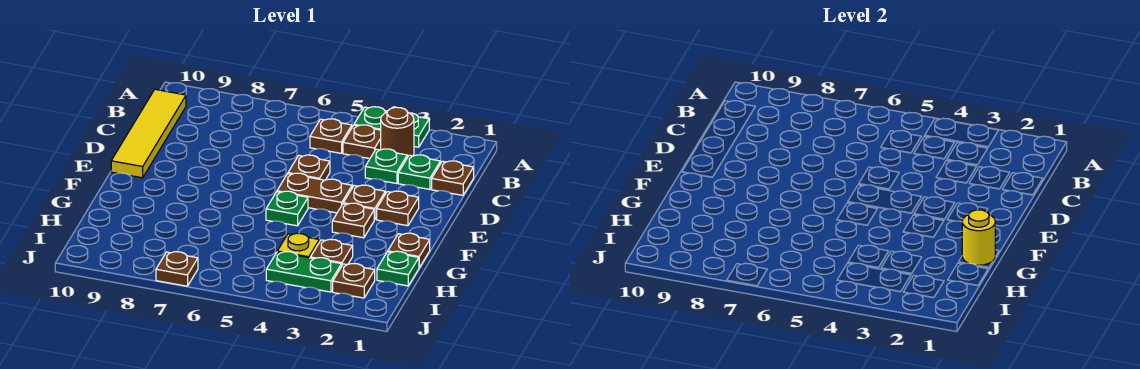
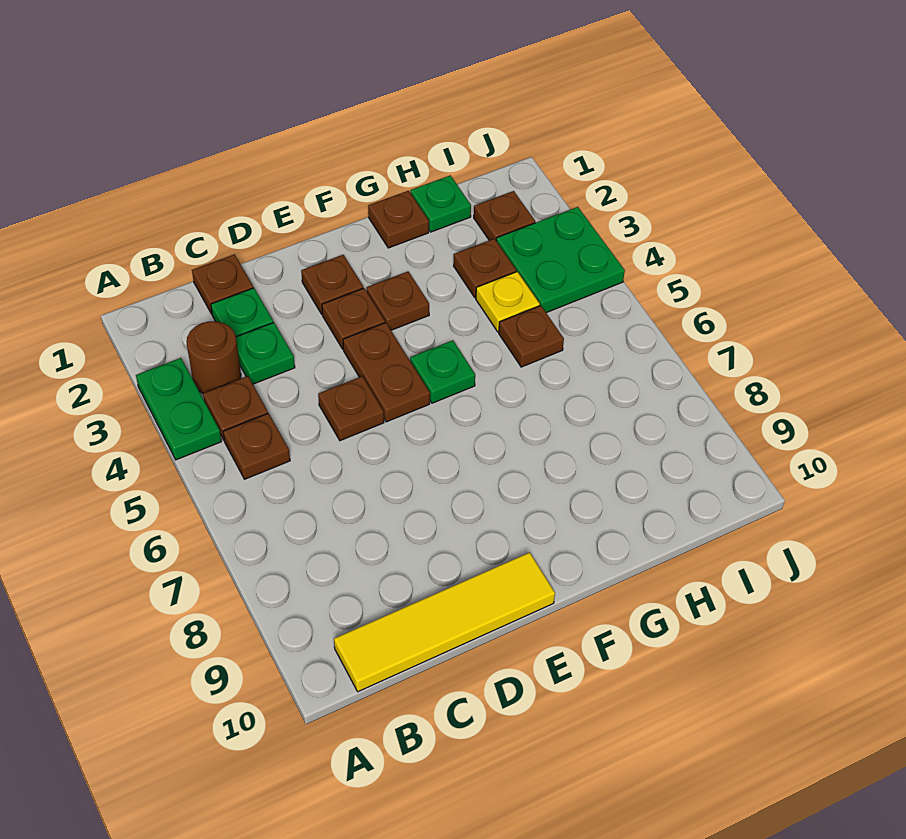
yellow round brick G1 level 2 -> none
green plate I3:I4 level 1 -> green plate I3:J4 level 1
brown plate J7 level 1 -> brown plate H5 level 1

